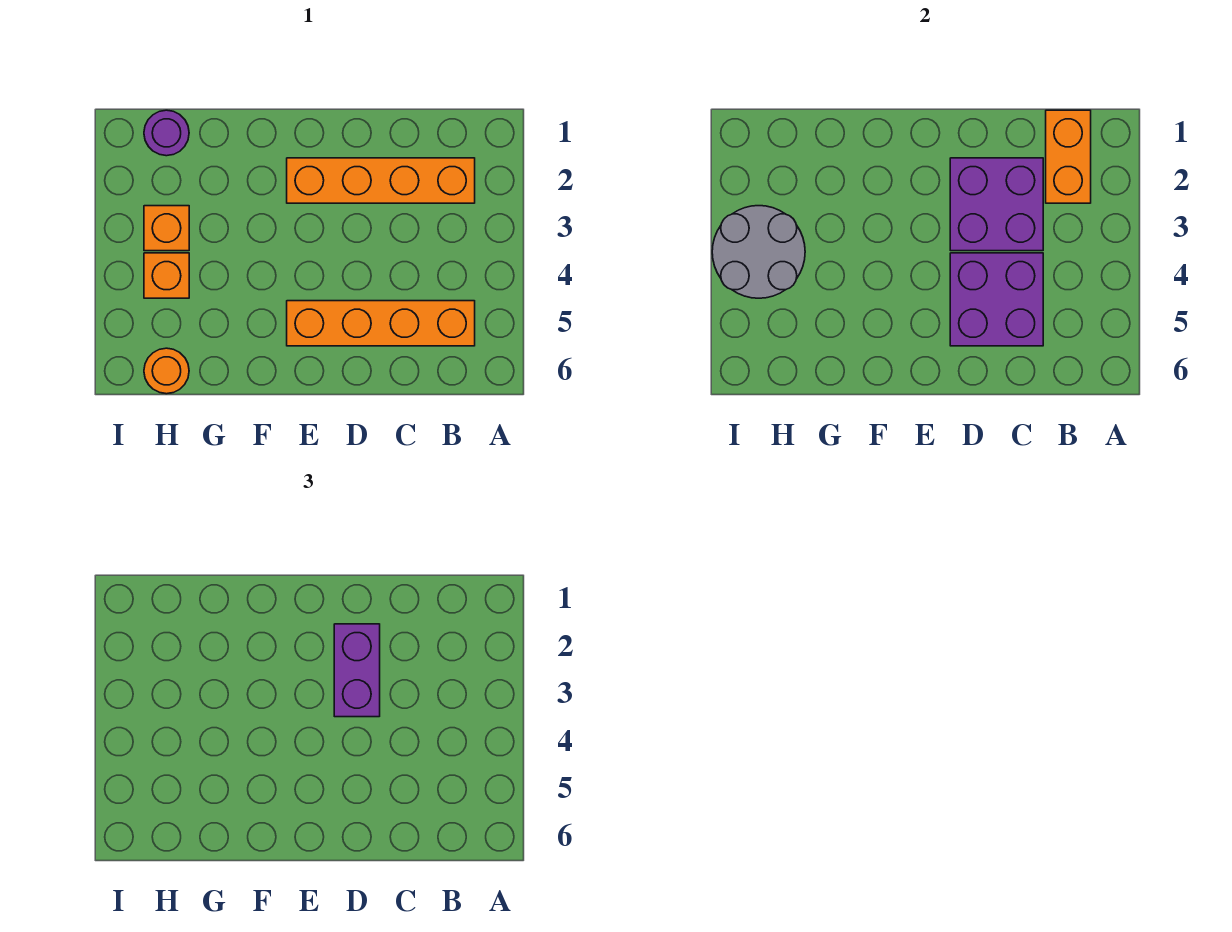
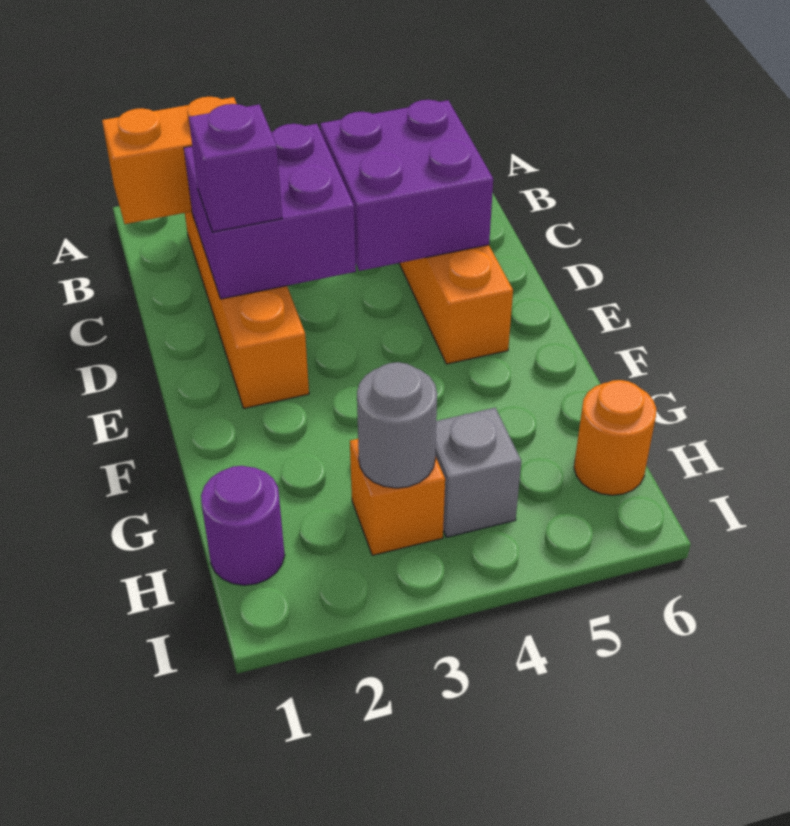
purple brick D2:D3 level 3 -> purple brick D2 level 3
grey round brick H3:I4 level 2 -> grey round brick H3 level 2
orange brick H4 level 1 -> grey brick H4 level 1

